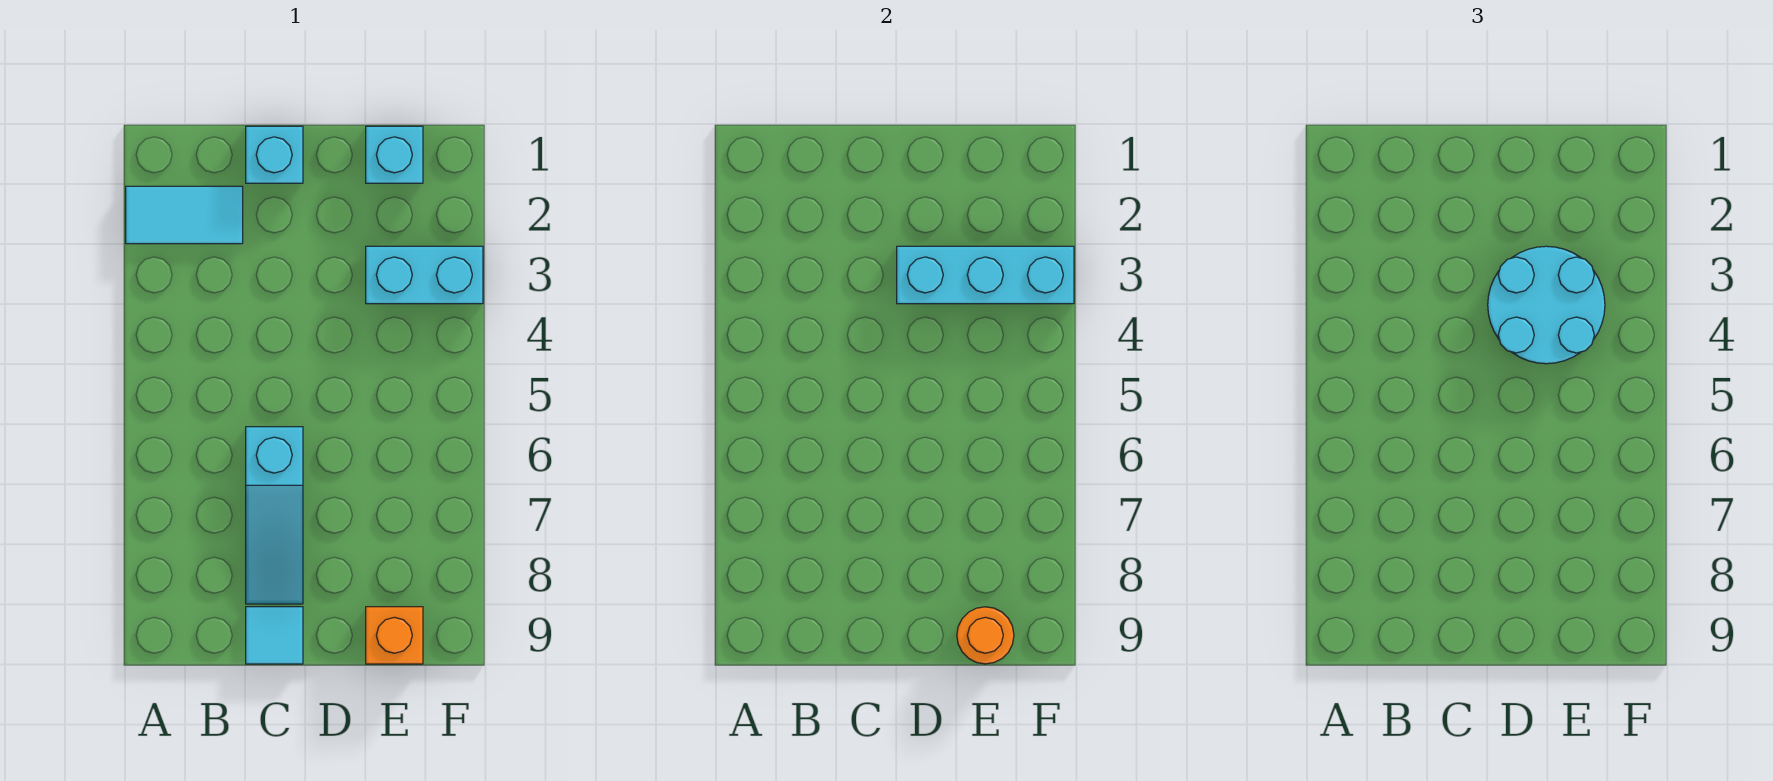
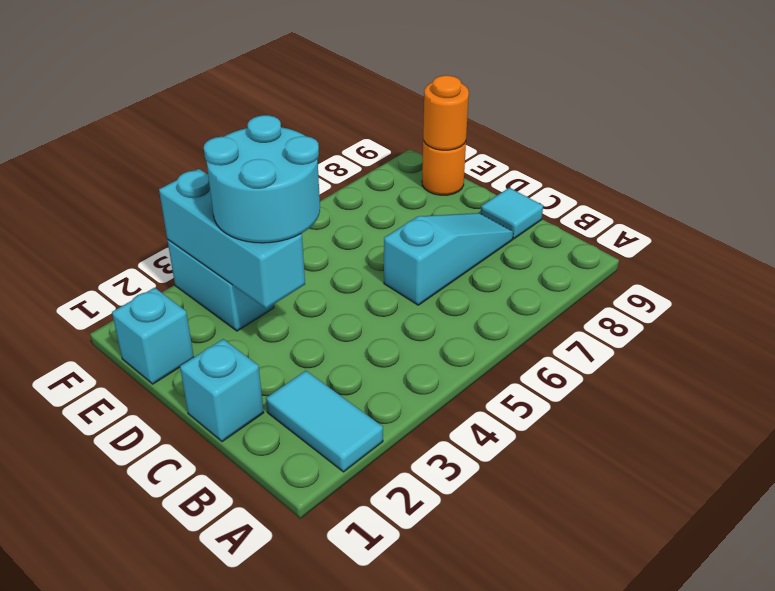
orange brick E9 level 1 -> orange round brick E9 level 1

